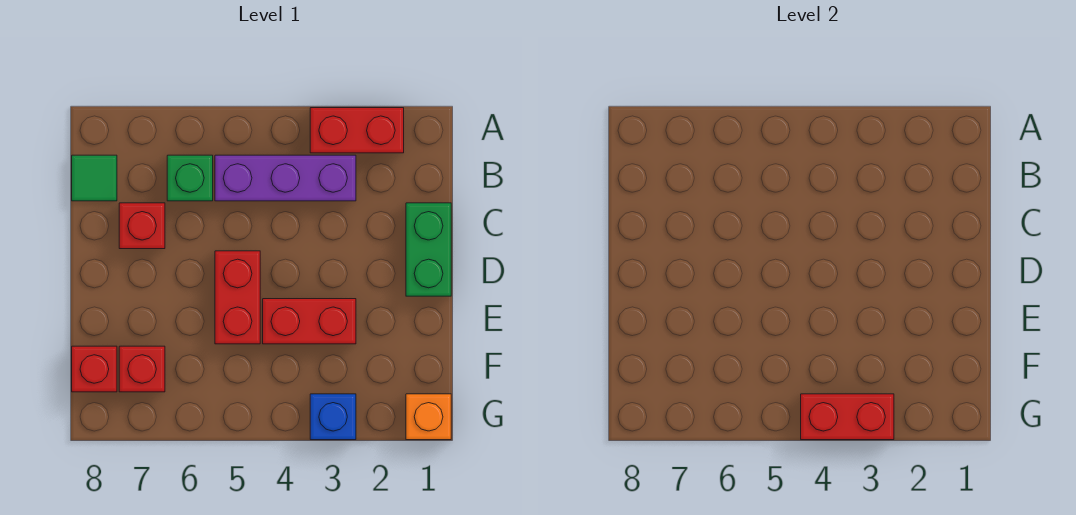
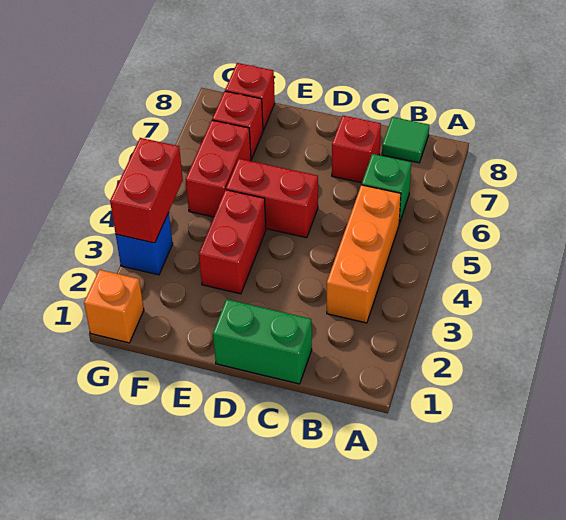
red brick A2:A3 level 1 -> red brick F5:F6 level 1
purple brick B3:B5 level 1 -> orange brick B3:B5 level 1

